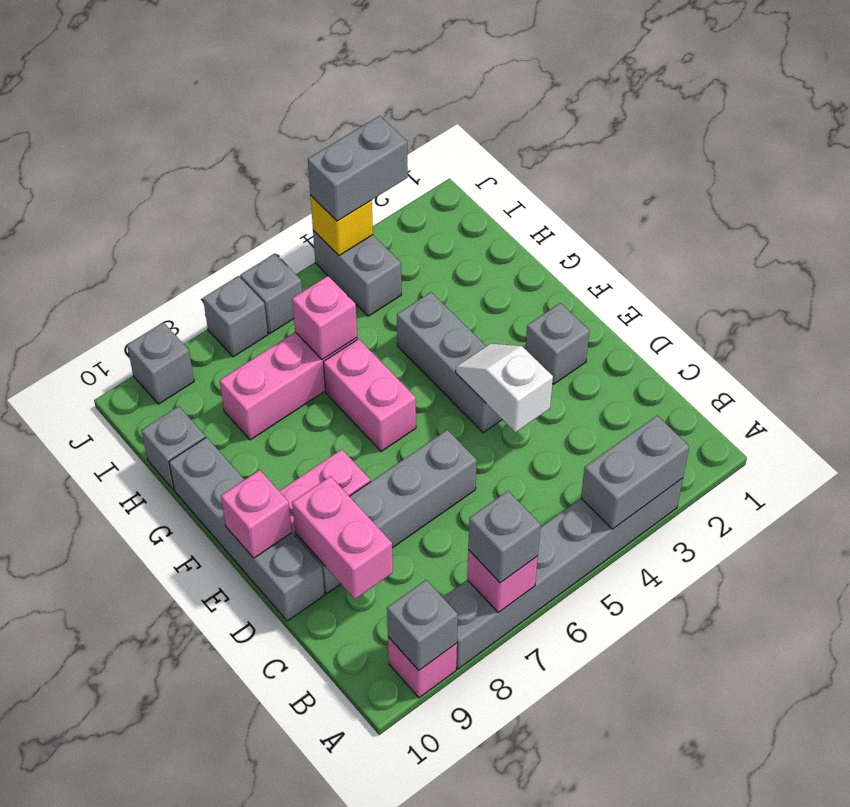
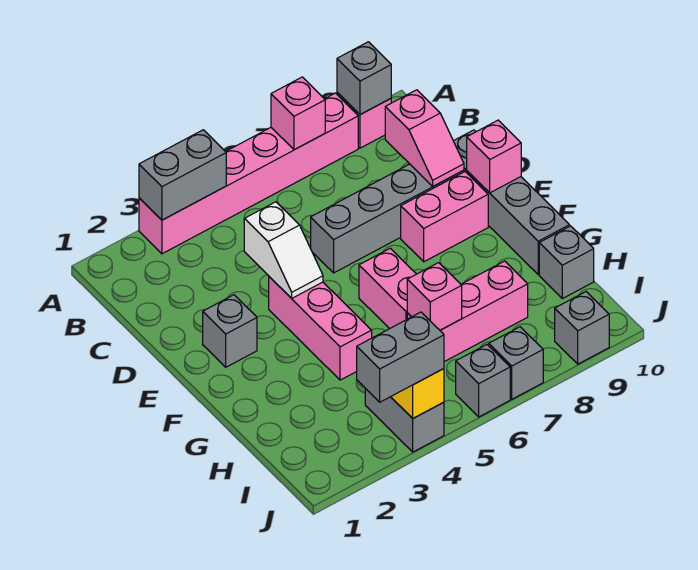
grey brick A3:A8 level 1 -> pink brick A3:A8 level 1
grey brick A7 level 3 -> none
pink brick C9:D9 level 2 -> pink slope C9:D9 level 2 top C
grey brick E4:G4 level 1 -> pink brick E4:G4 level 1

